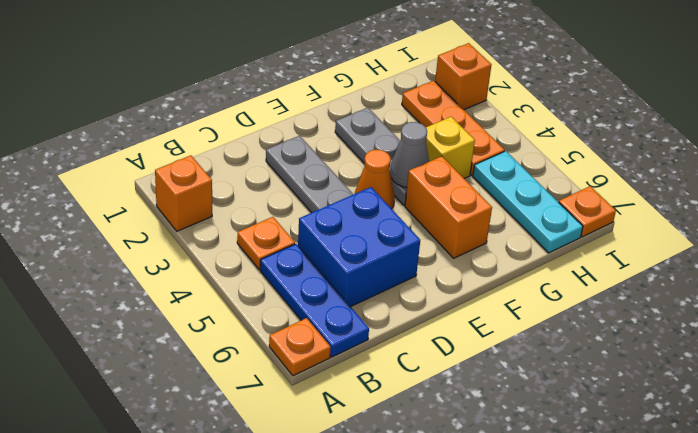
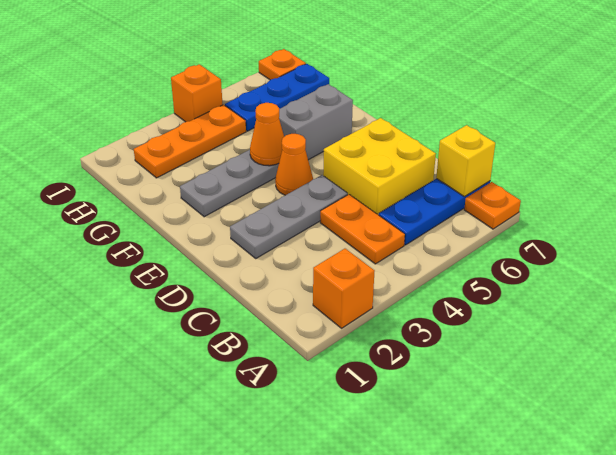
orange plate B4 level 1 -> orange plate B4:C4 level 1
blue brick C5:D6 level 1 -> yellow brick C5:D6 level 1
grey cone F4 level 2 -> orange cone F4 level 2
orange brick F5:F6 level 1 -> grey brick F5:F6 level 1
yellow brick G4 level 1 -> yellow brick B7 level 2
cyan plate H5:H7 level 1 -> blue plate H5:H7 level 1
orange brick I2 level 1 -> orange brick I4 level 1

